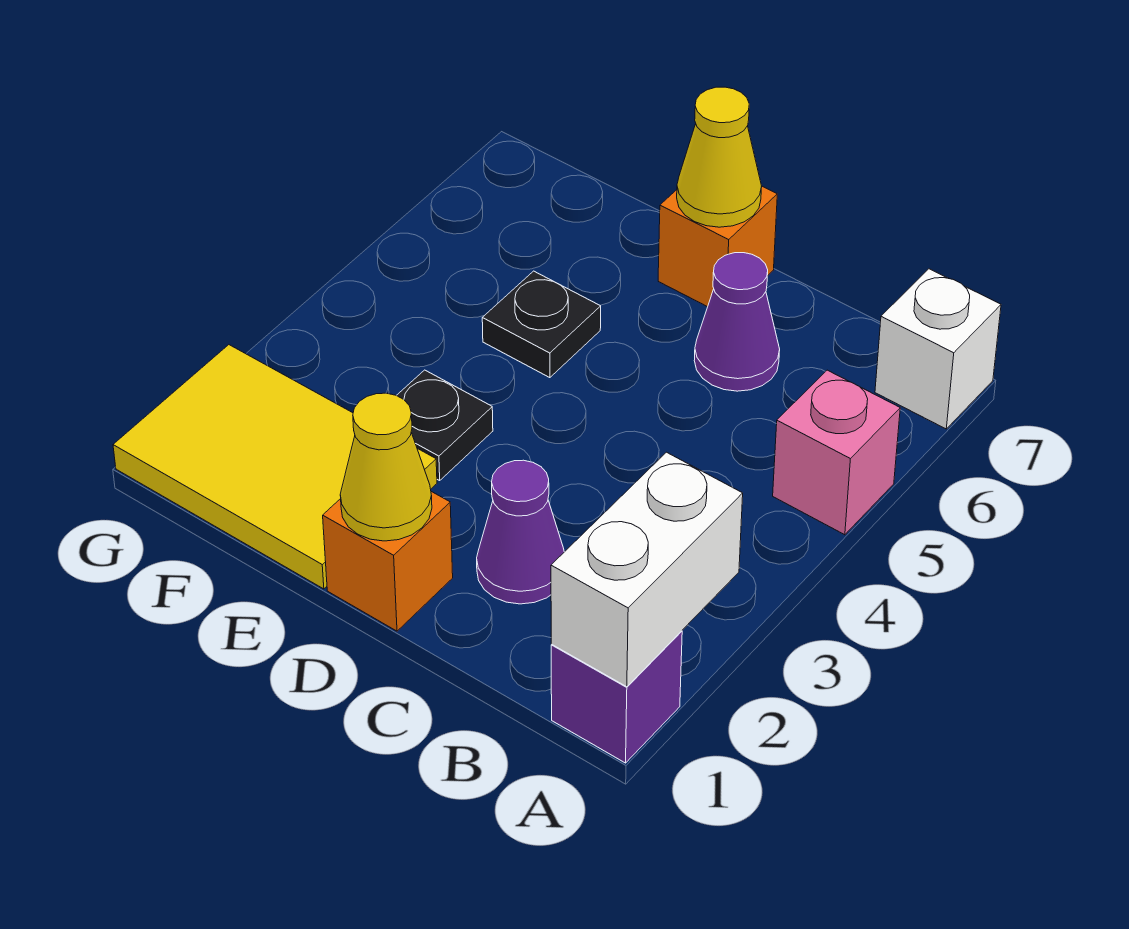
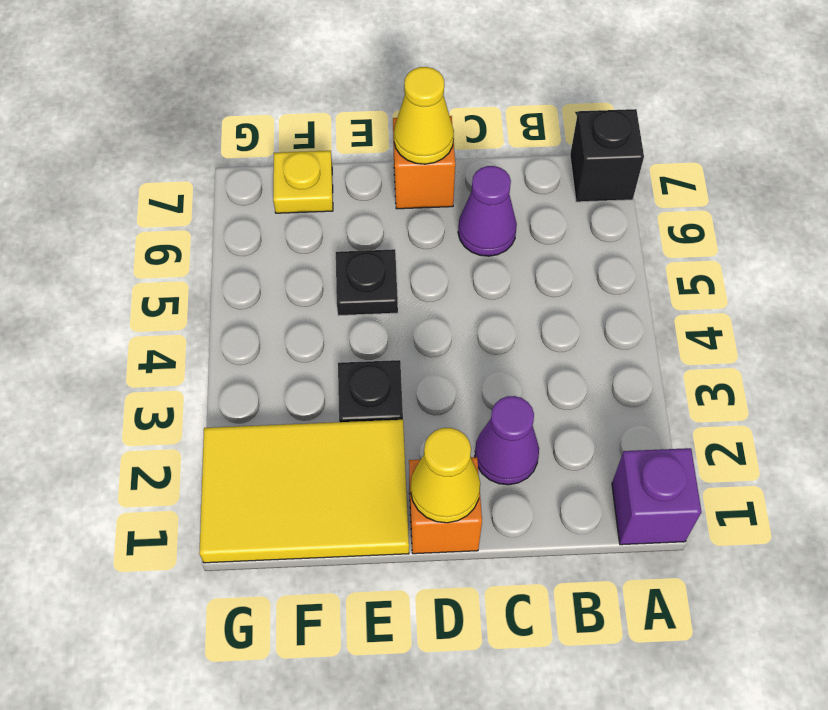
white brick A1:A2 level 2 -> none
pink brick A5 level 1 -> none
white brick A7 level 1 -> black brick A7 level 1
none -> yellow plate F7 level 1

